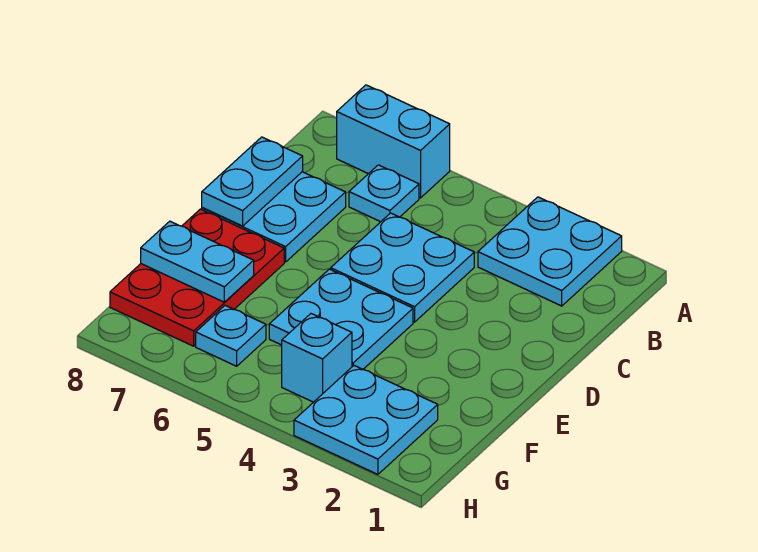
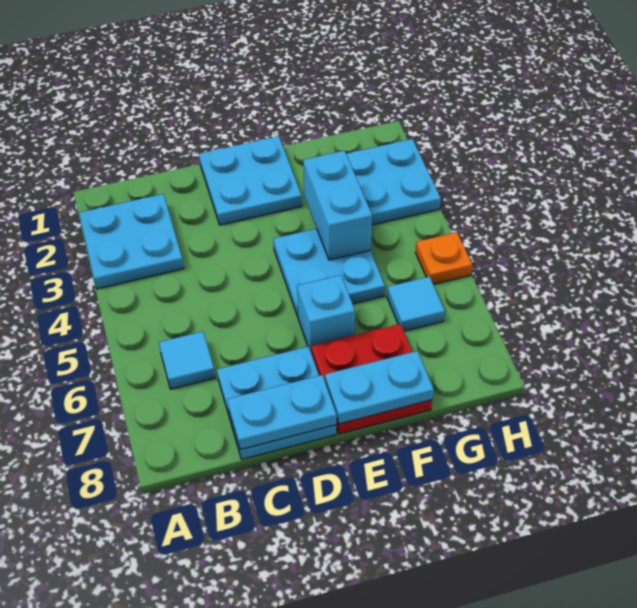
cyan brick A6:A7 level 1 -> cyan brick F3:F4 level 2
cyan plate B6 level 1 -> cyan tile B6 level 1
cyan plate C4:D5 level 1 -> cyan plate D1:E2 level 1
red plate E7:G8 level 1 -> red plate E7:F8 level 1
cyan plate F7:F8 level 2 -> cyan plate E8:F8 level 2
cyan brick G4 level 1 -> cyan brick E6 level 1
cyan plate G6 level 1 -> cyan tile G6 level 1
none -> orange plate H5 level 1

